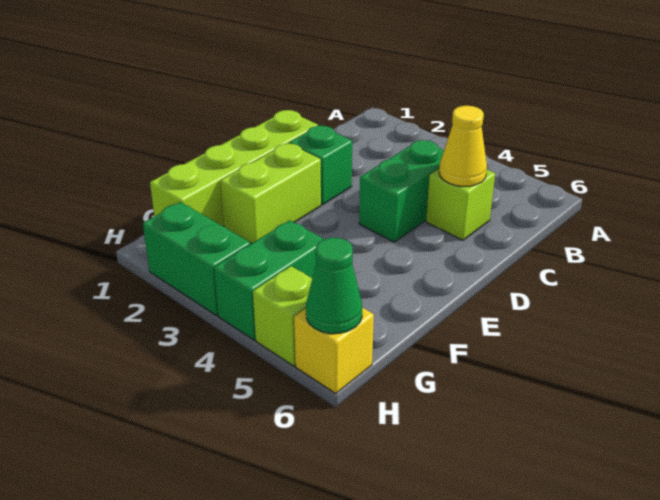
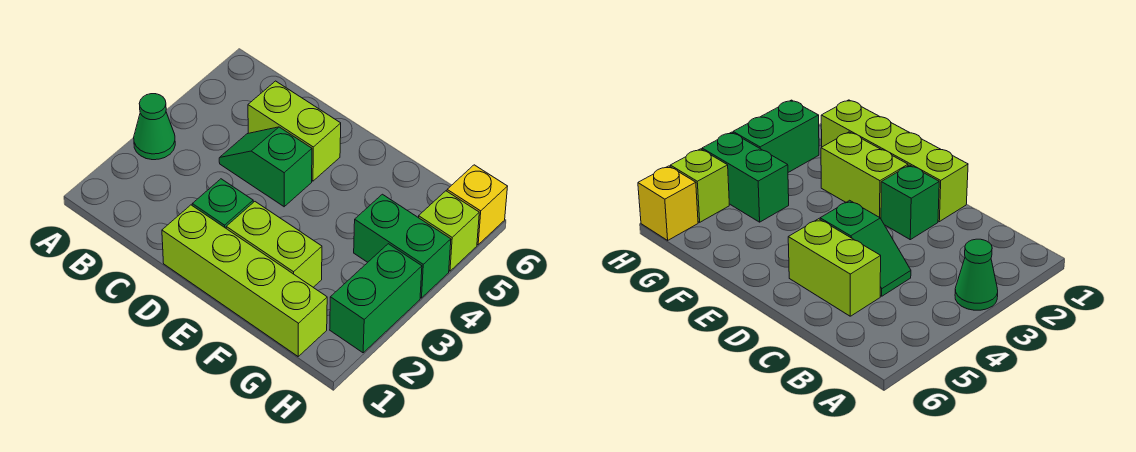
green brick C4:D4 level 1 -> green slope C4:D4 level 1 top D
lime brick C5 level 1 -> lime brick C5:D5 level 1
yellow cone C5 level 2 -> none
green cone H6 level 2 -> green cone A3 level 1

